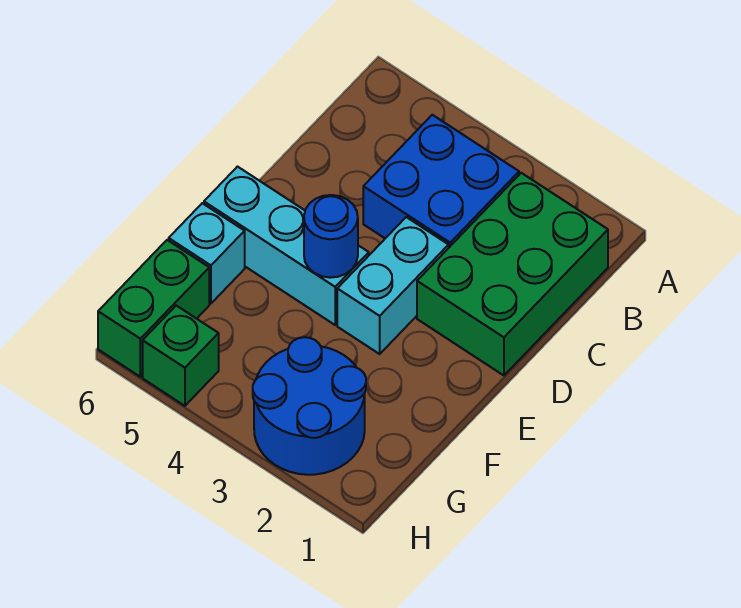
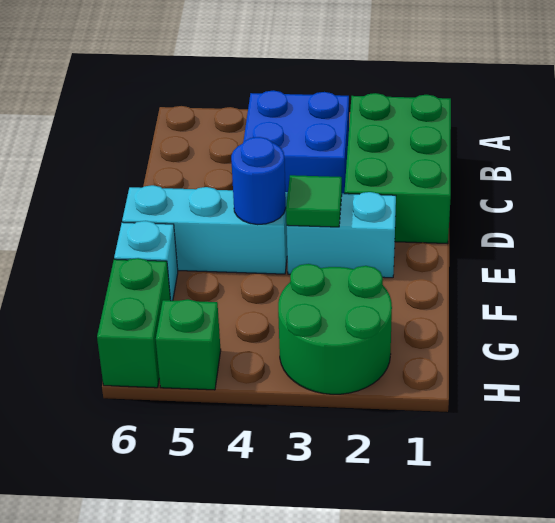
cyan brick D3:E3 level 1 -> cyan brick E2:E3 level 1
none -> green tile E3 level 2
blue round brick G2:H3 level 1 -> green round brick G2:H3 level 1

